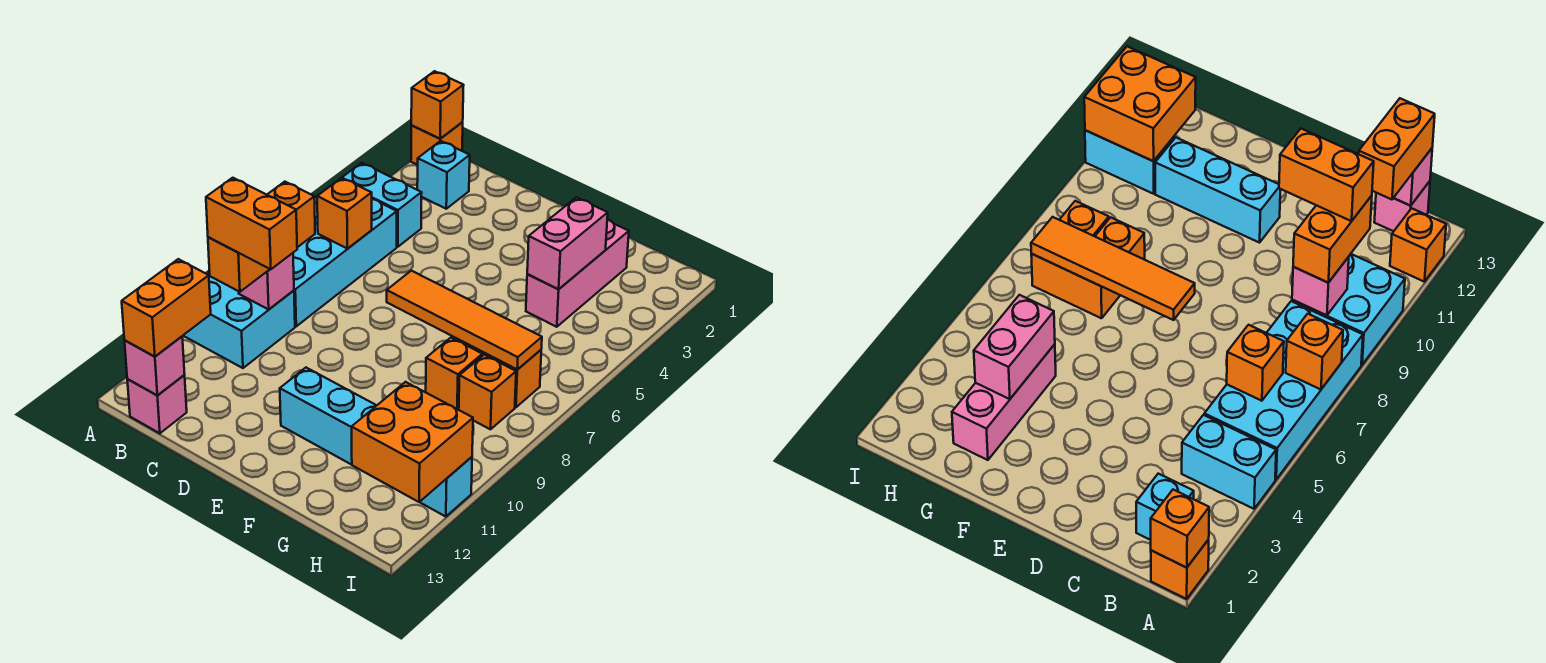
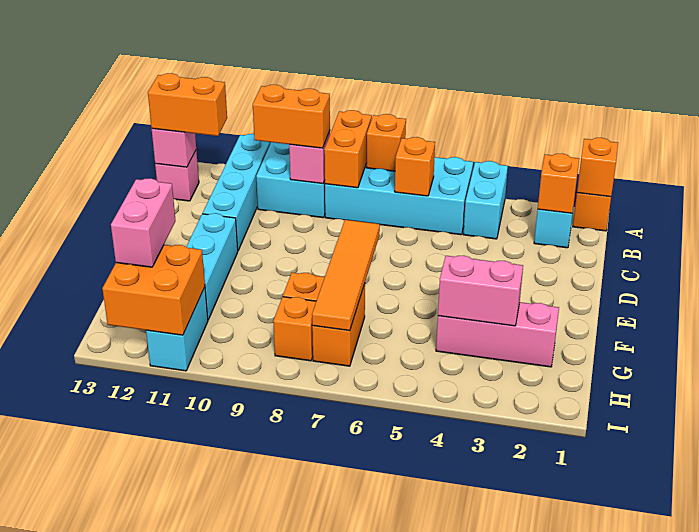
none -> cyan brick A11:D11 level 1
orange brick A12 level 1 -> orange brick B2 level 2
orange brick B10:C10 level 4 -> orange brick A8:B8 level 2
none -> pink brick G12:H12 level 3

